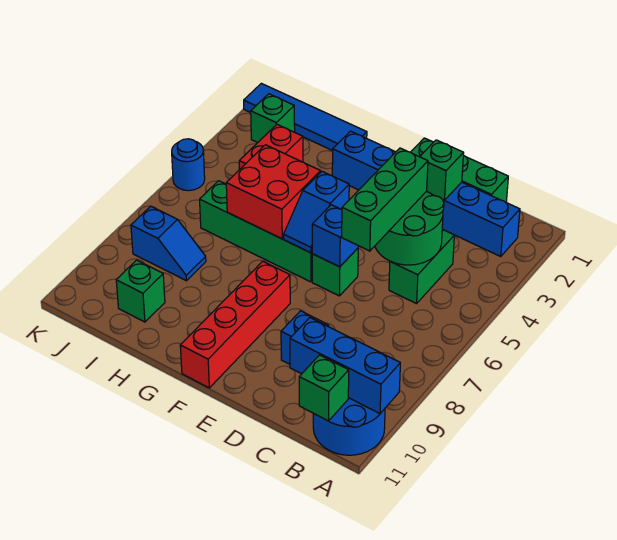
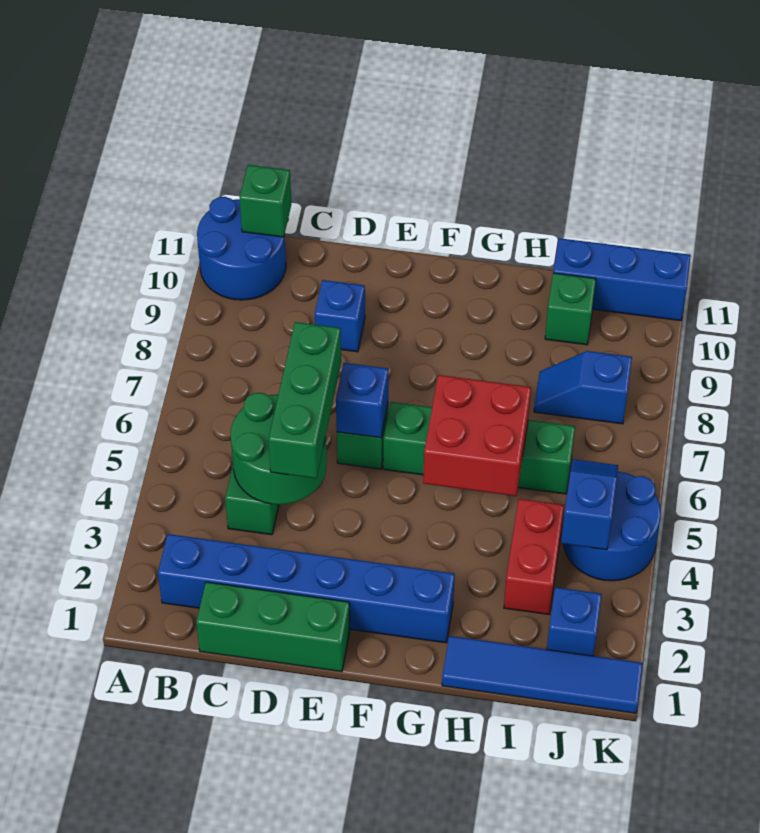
blue brick A10:C10 level 2 -> blue brick I11:K11 level 1
green brick D2 level 2 -> none
blue slope F5:F6 level 2 top 5 -> blue slope J4:J5 level 2 top 4
red brick F8:F11 level 1 -> none
green brick J2 level 1 -> blue brick J2 level 1
blue round brick K5 level 1 -> blue round brick J4:K5 level 1

